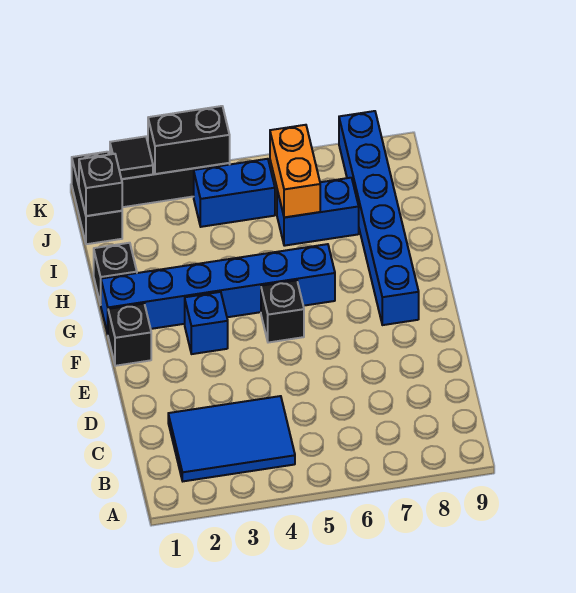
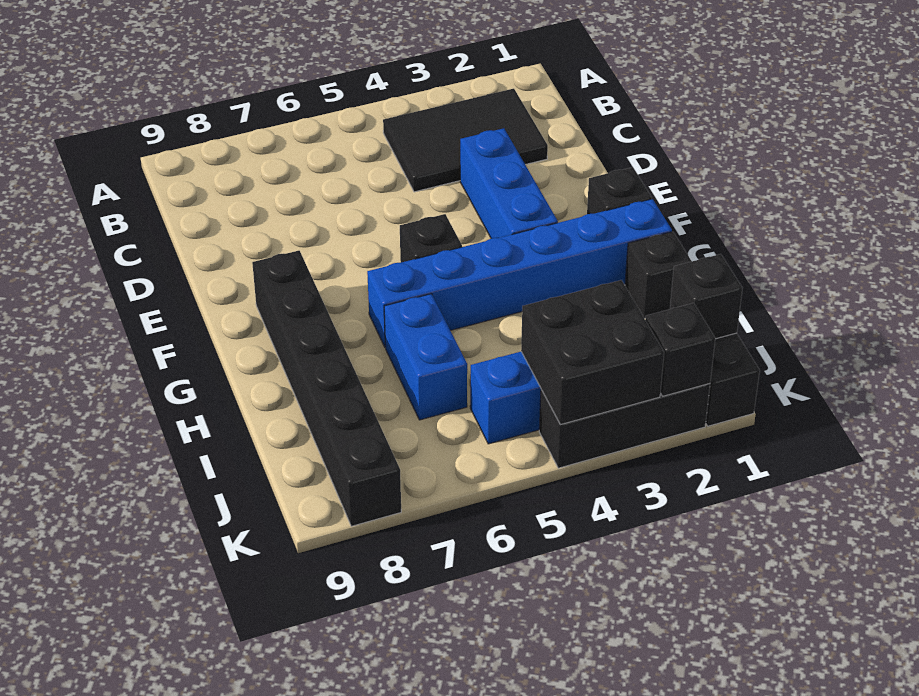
blue tile B2:C4 level 1 -> black tile B2:C4 level 1
blue brick F3 level 1 -> blue brick D3:F3 level 1
blue brick F8:K8 level 1 -> black brick F8:K8 level 1
blue brick I6:I7 level 1 -> blue brick H6:I6 level 1
orange brick I6:J6 level 2 -> none
black tile K2 level 2 -> black brick K2 level 2
black brick K3:K4 level 2 -> black brick J3:K4 level 2

